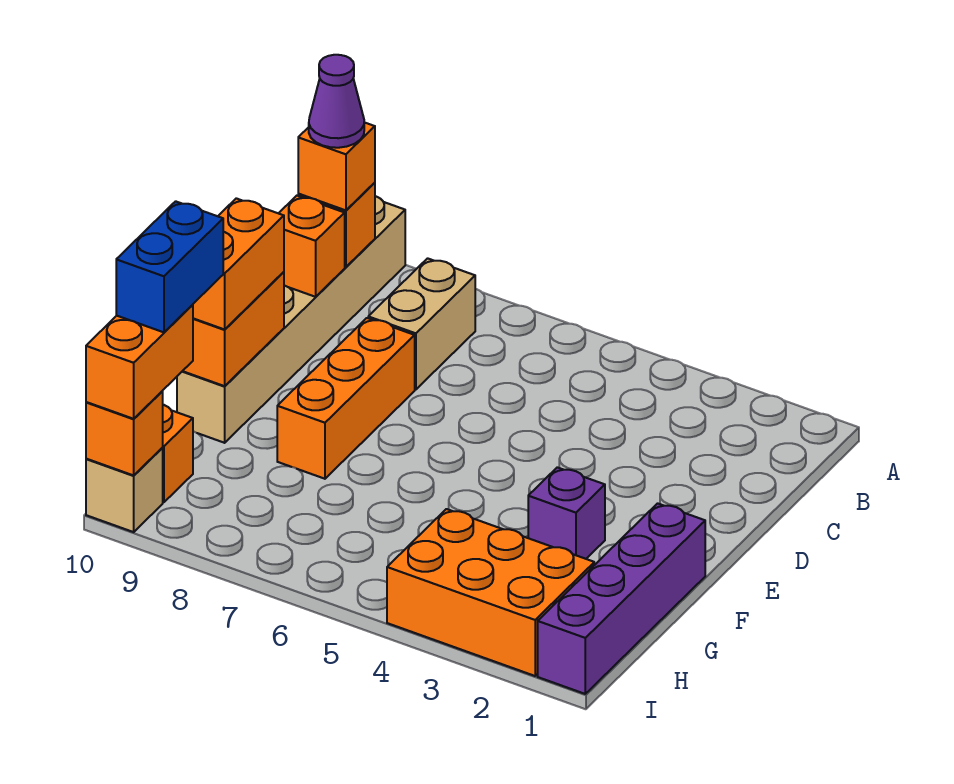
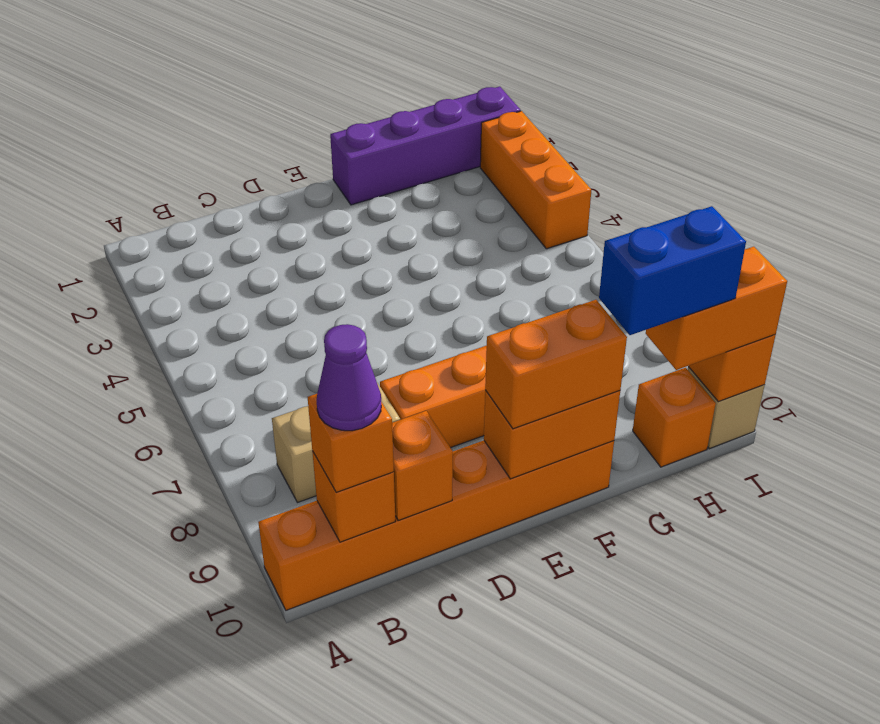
tan brick A10:F10 level 1 -> orange brick A10:F10 level 1
purple brick F3 level 1 -> none
orange brick H2:I4 level 1 -> orange brick I2:I4 level 1

